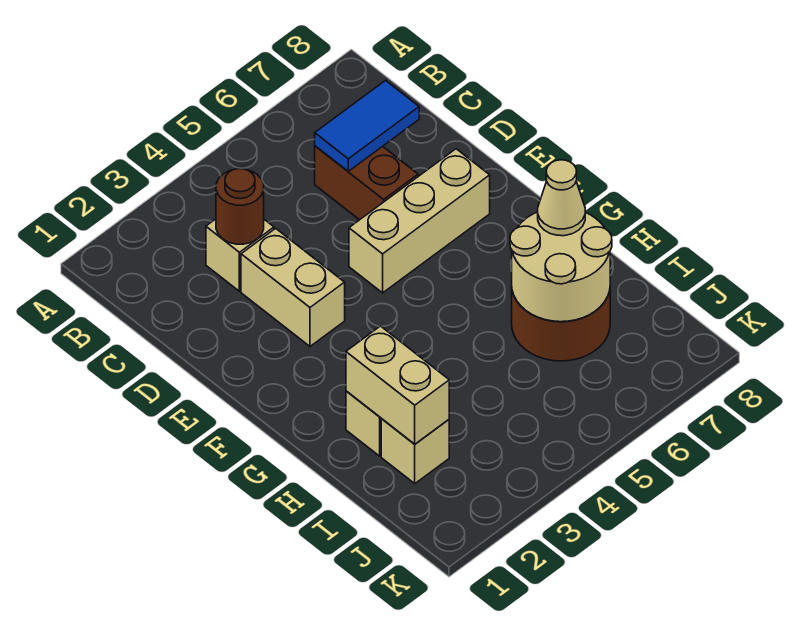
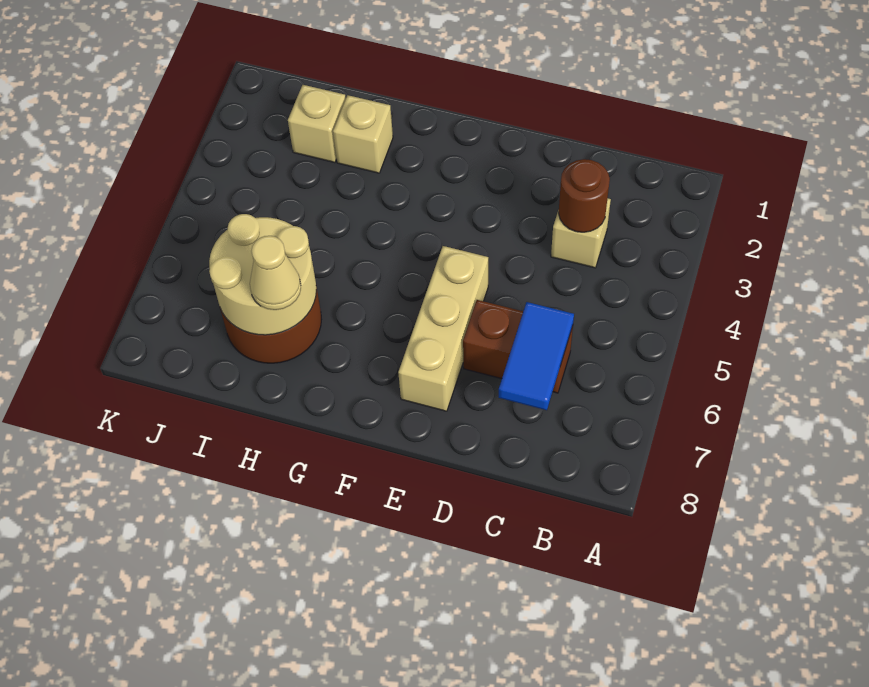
tan brick D3:E3 level 1 -> none
tan brick H2:I2 level 2 -> none

